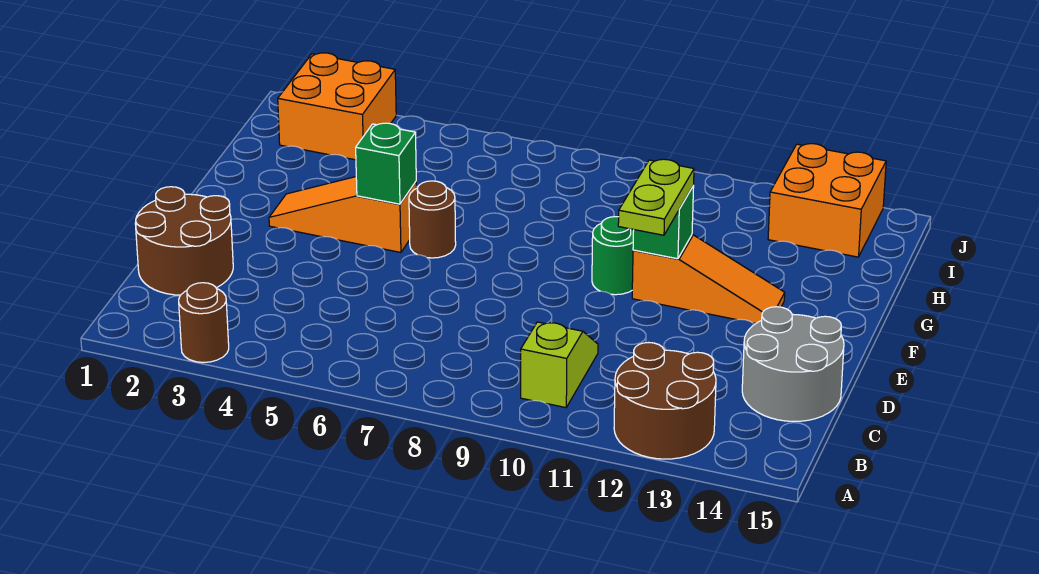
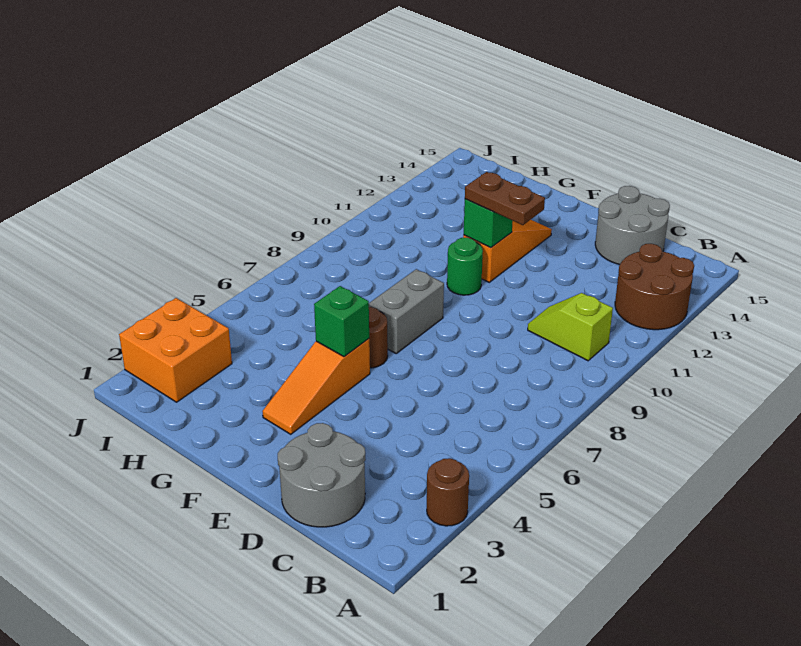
brown round brick C1:D2 level 1 -> grey round brick C1:D2 level 1
lime plate E11:F11 level 3 -> brown plate E11:F11 level 3
none -> grey brick F7:F8 level 1
orange brick I13:J14 level 1 -> none

